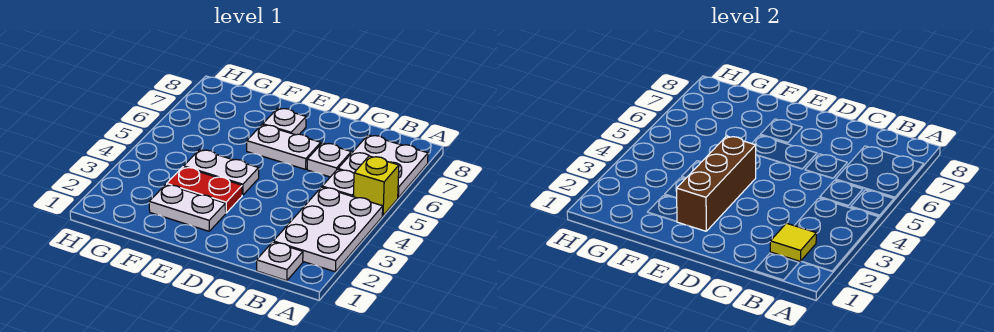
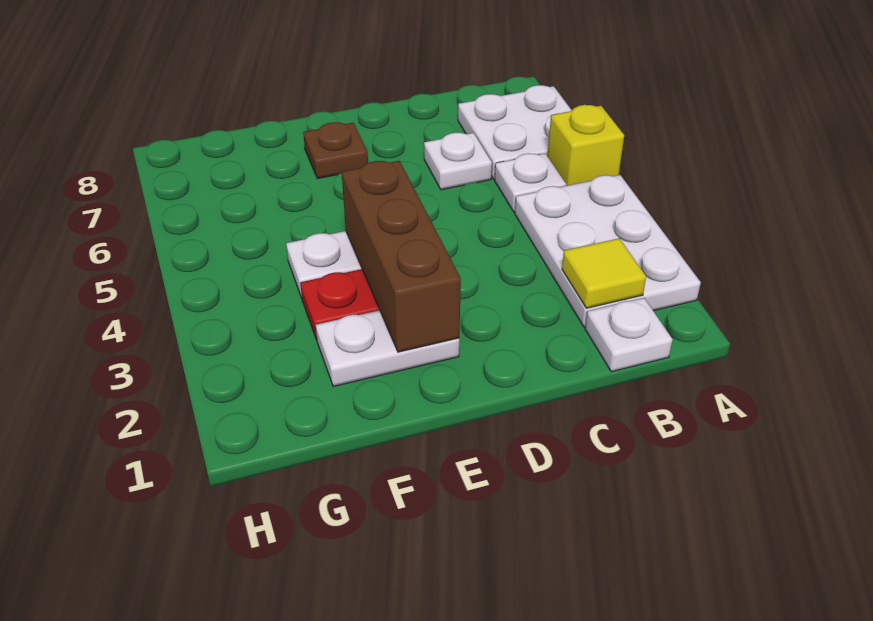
white plate D6:E6 level 1 -> none
white plate E7 level 1 -> brown plate E7 level 1

